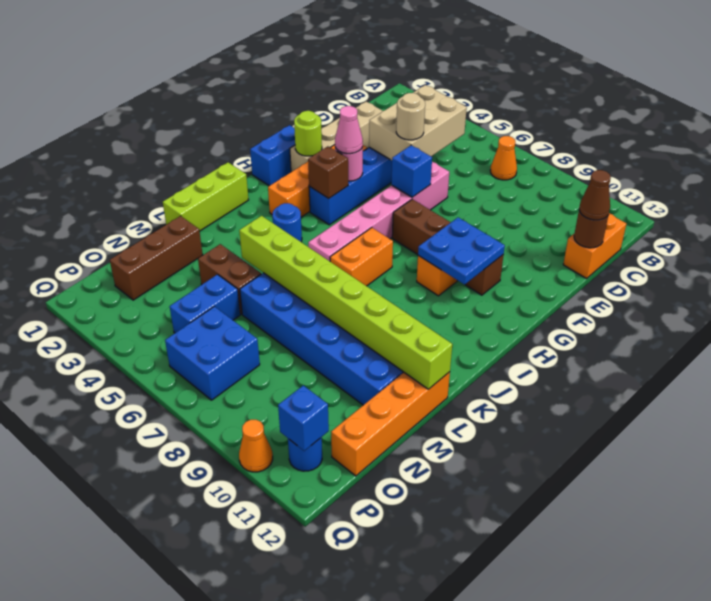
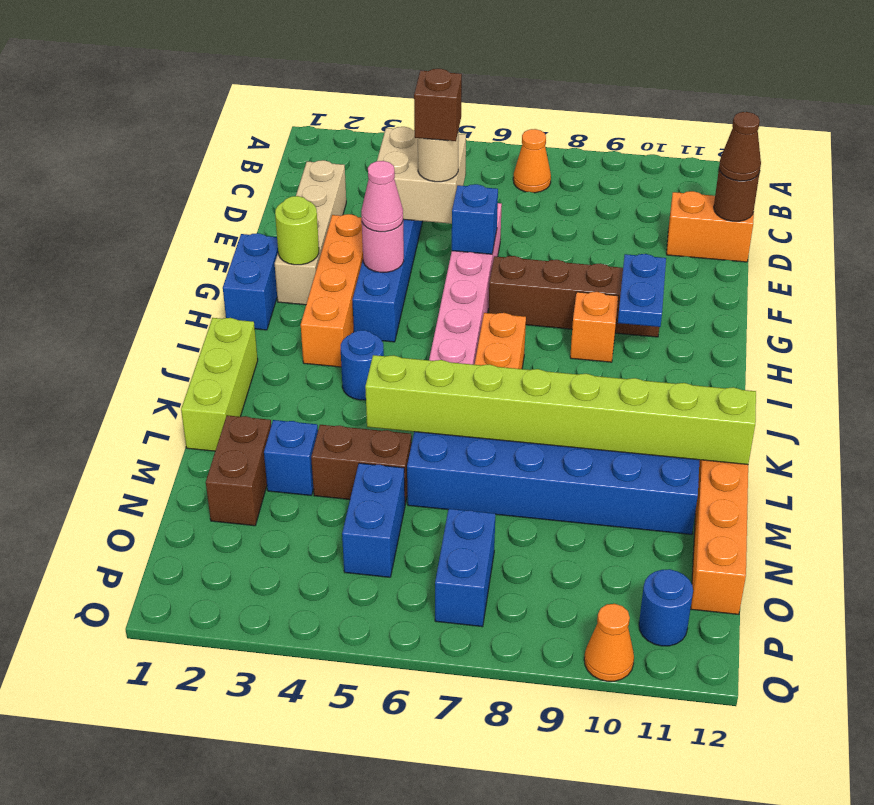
tan brick C4:E5 level 2 -> tan brick D4:E5 level 2
orange brick C12:D12 level 1 -> orange brick D11:D12 level 1
blue plate G9:H10 level 2 -> blue plate G10:H10 level 2
brown brick H4 level 2 -> brown brick E5 level 4
brown brick M2:O2 level 1 -> brown brick M2:N2 level 1
blue brick O6:P7 level 1 -> blue brick O7:P7 level 1
blue brick P11 level 2 -> blue brick M3 level 1

